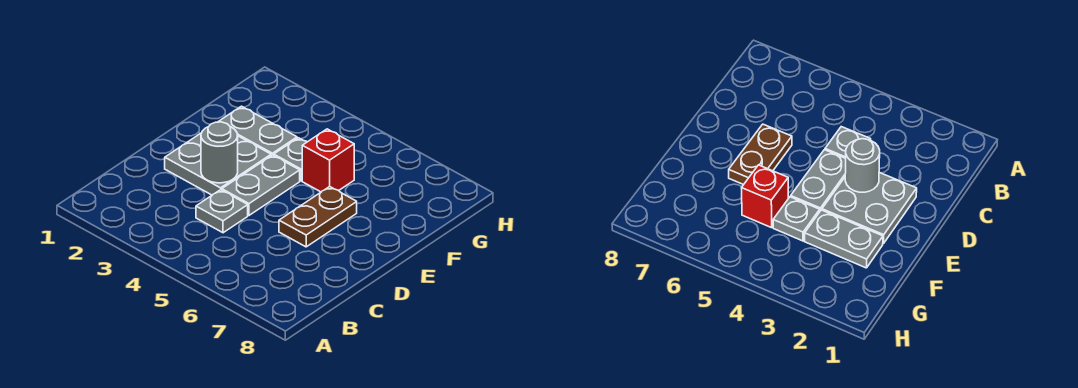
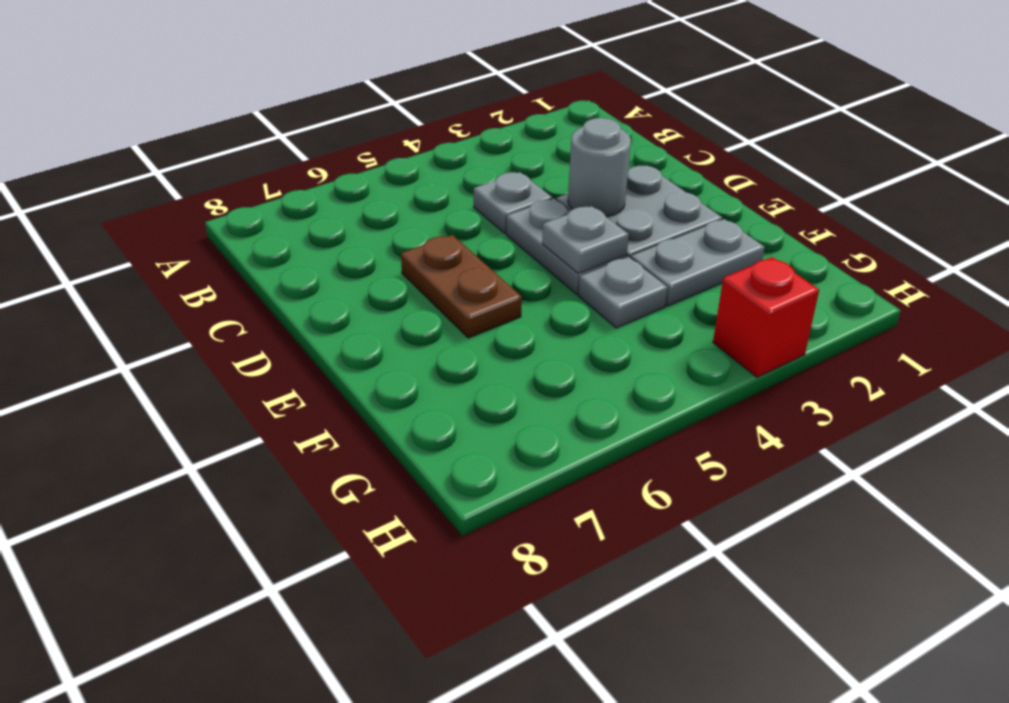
none -> grey plate E4 level 2
red brick F5 level 1 -> red brick H3 level 1

